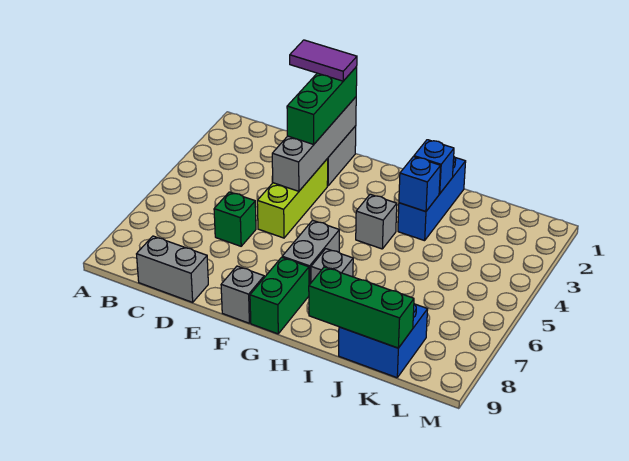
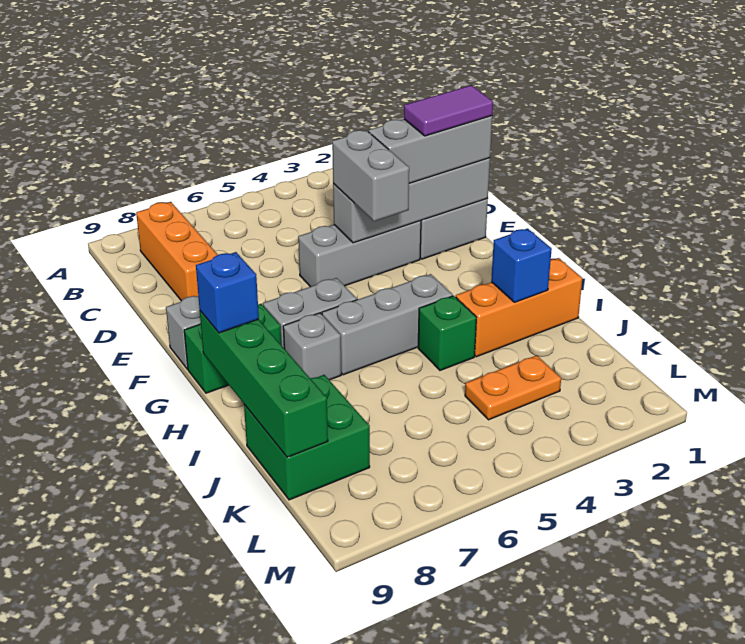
none -> orange brick B8:D8 level 1
grey brick C9:D9 level 1 -> grey brick E4:F4 level 3
purple tile D1:E1 level 4 -> purple tile E1:E2 level 4
green brick D6 level 1 -> green brick I4 level 1
green brick E1:E3 level 3 -> grey brick E1:E3 level 3
lime brick E3:E5 level 1 -> grey brick E3:E5 level 1
grey brick H4 level 1 -> grey brick H4:H6 level 1
blue brick I1:I3 level 1 -> orange brick I1:I3 level 1
blue brick I3 level 2 -> blue brick H9 level 3
green brick I9:K9 level 2 -> green brick H9:K9 level 2
blue brick J8:K9 level 1 -> green brick J8:K9 level 1
none -> orange plate K3:K4 level 1

